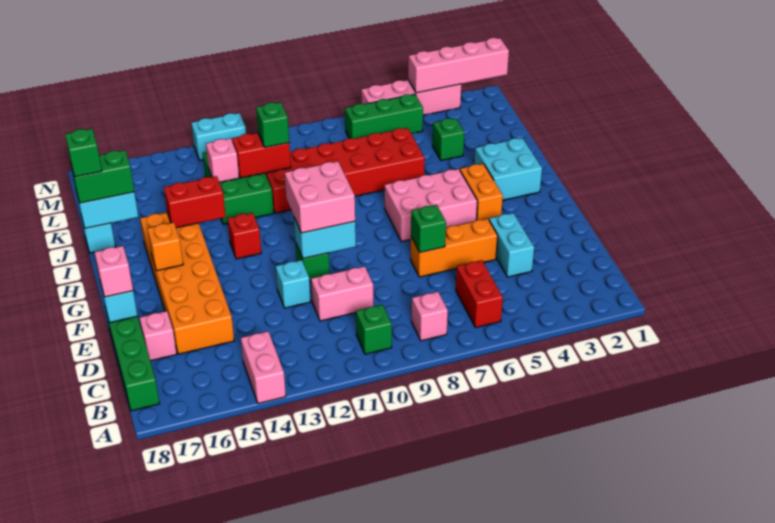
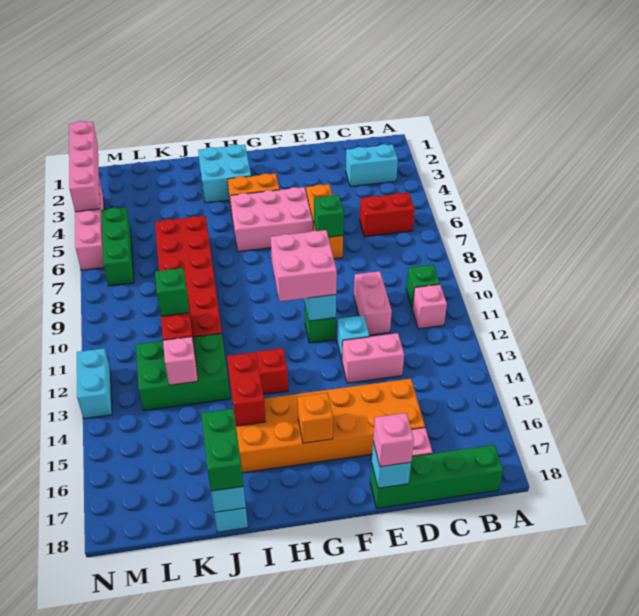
pink brick A14:B14 level 1 -> pink brick D13:E13 level 1
pink brick B8 level 1 -> pink brick B11 level 1
cyan brick D4:E4 level 1 -> cyan brick B3:C3 level 1
pink brick G5:H7 level 1 -> pink brick F5:H6 level 1
green brick J18 level 4 -> none
green brick K4 level 1 -> none

